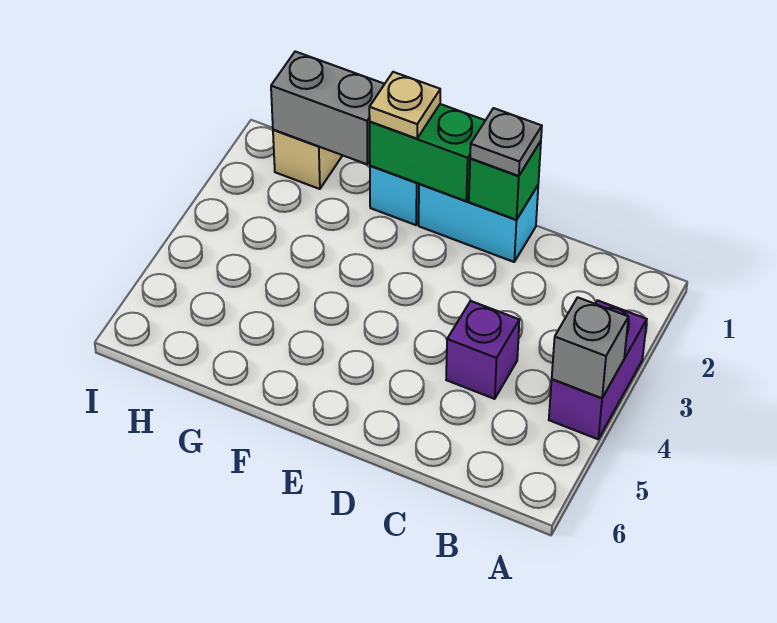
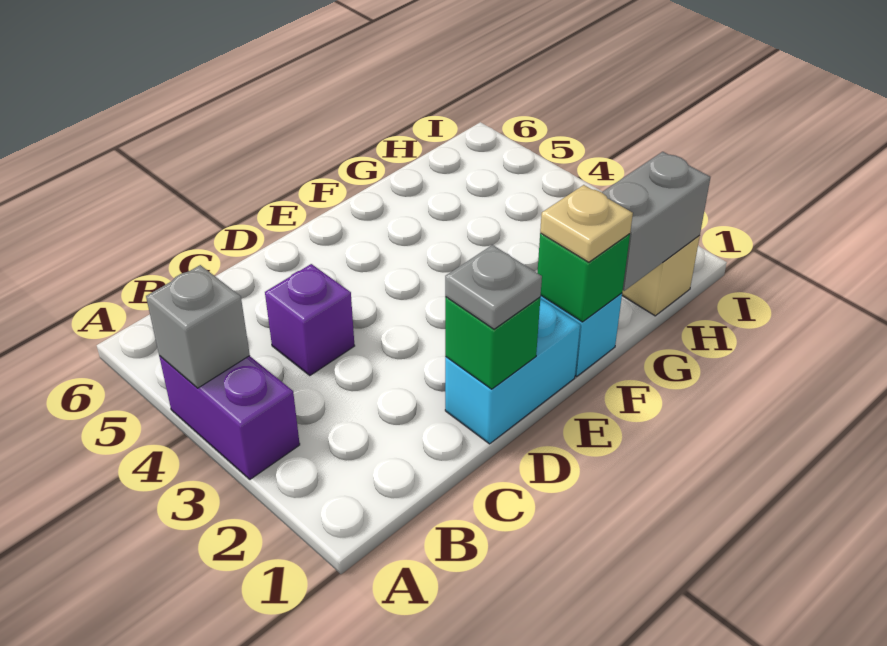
green brick E1:F1 level 2 -> green brick F1 level 2

